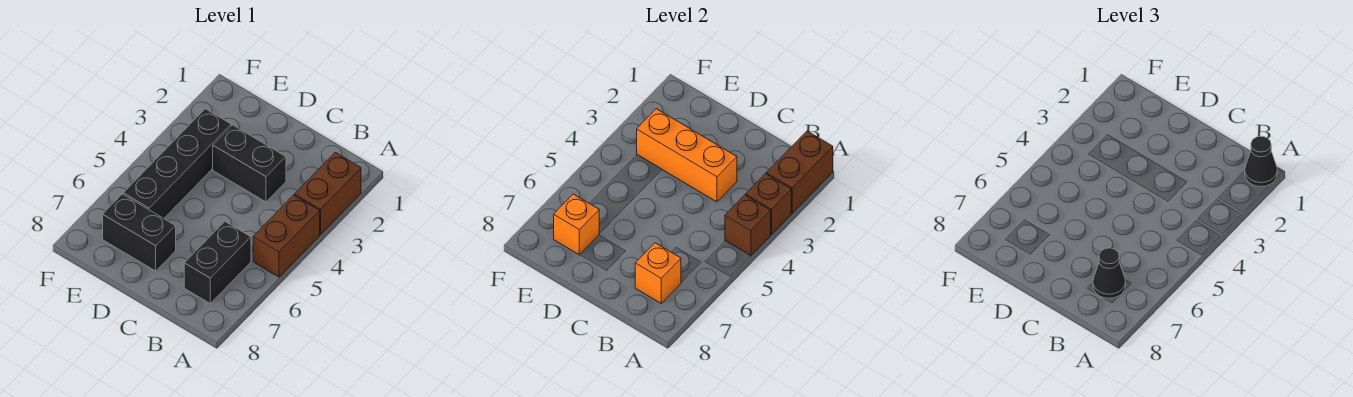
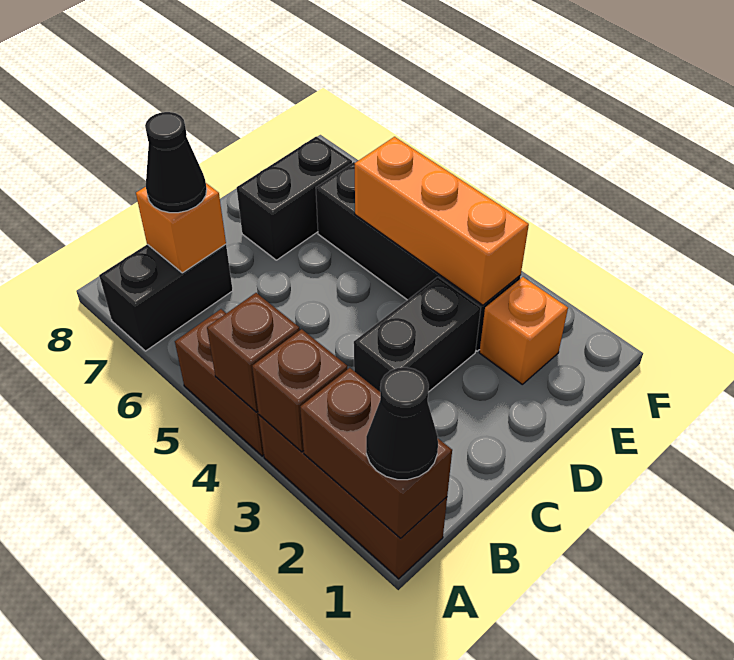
brown brick A2:A3 level 1 -> brown brick A1:A3 level 1
black brick B6:B7 level 1 -> black brick A7:B7 level 1
orange brick C3:E3 level 2 -> orange brick E3:E5 level 2
orange brick E7 level 2 -> orange brick E2 level 1

